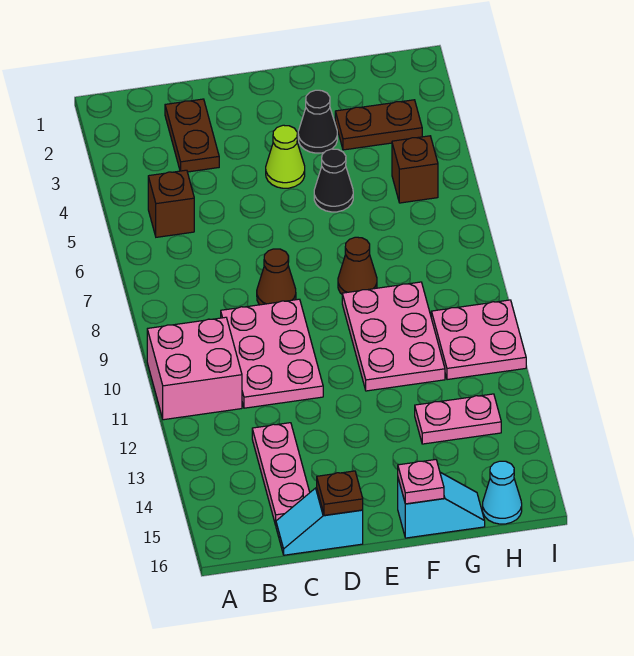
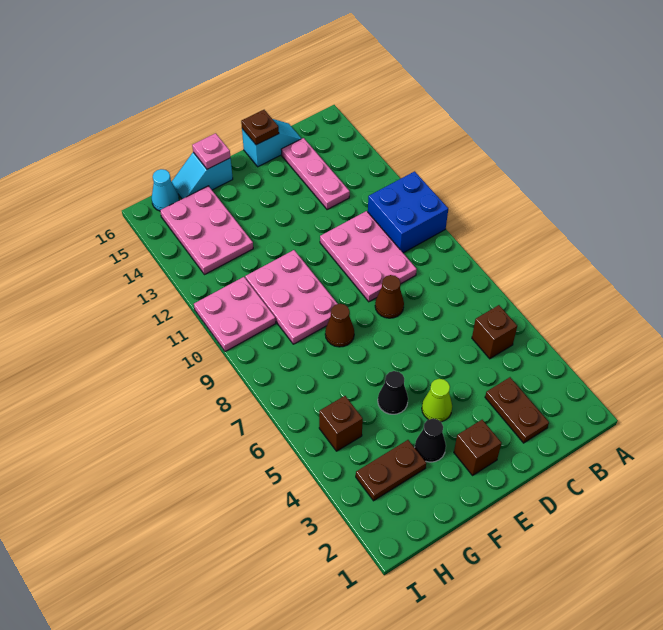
pink brick A10:B11 level 1 -> blue brick A10:B11 level 1
none -> brown brick E2 level 1
pink plate G13:H13 level 1 -> pink plate G13:H15 level 1

